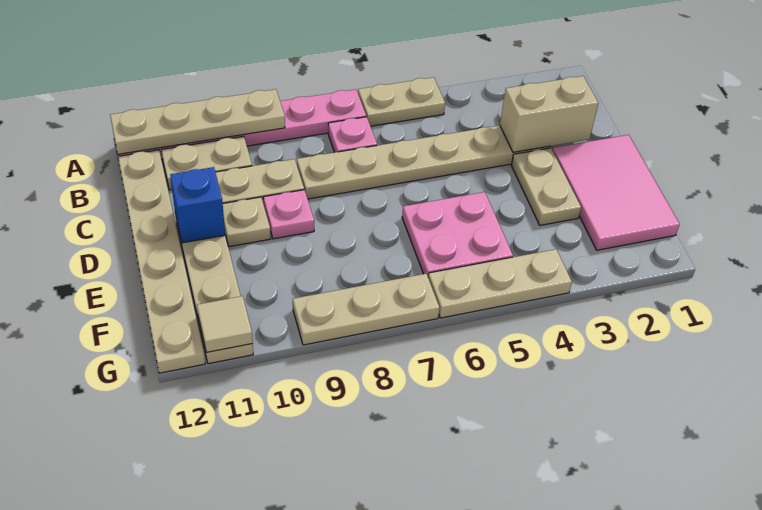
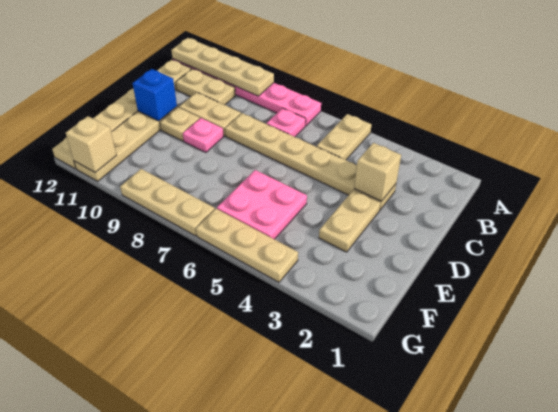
tan plate A5:A6 level 1 -> tan plate A5:B5 level 1
tan brick C2:C3 level 2 -> tan brick C3 level 2
pink tile D1:F2 level 1 -> none
tan tile G11 level 2 -> tan brick G11 level 2

